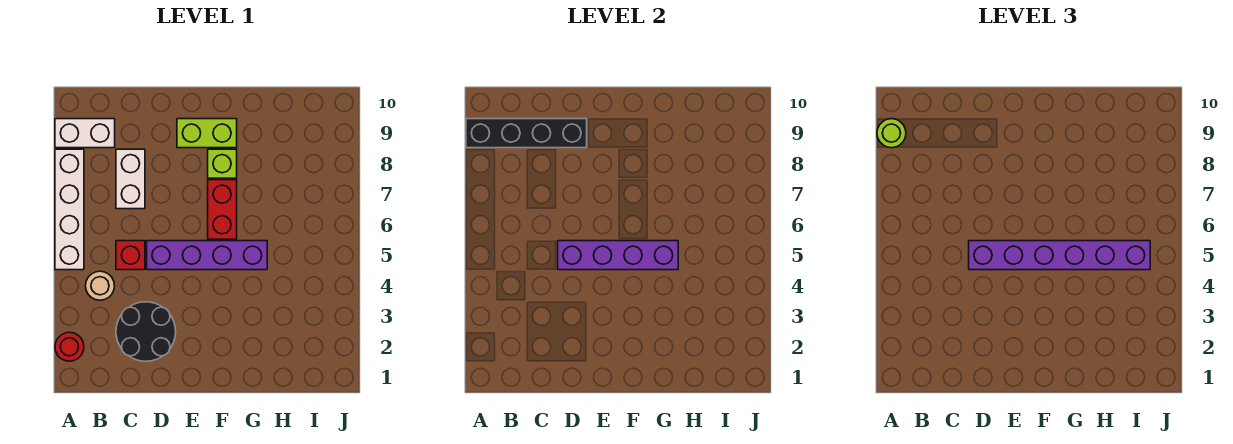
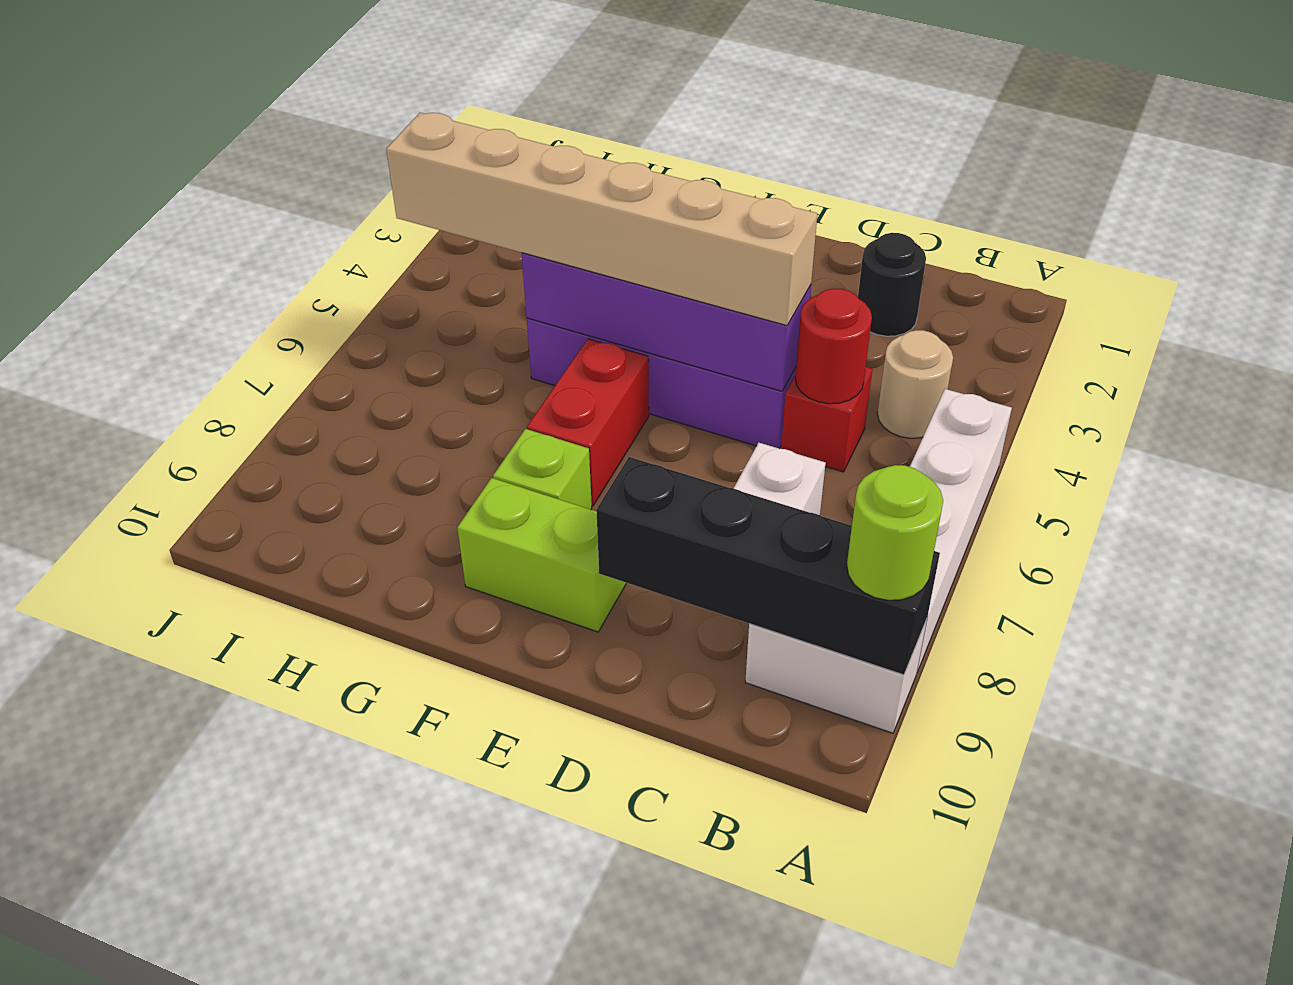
red round brick A2 level 1 -> red round brick C5 level 2
black round brick C2:D3 level 1 -> black round brick C2 level 1
purple brick D5:I5 level 3 -> tan brick D5:I5 level 3

